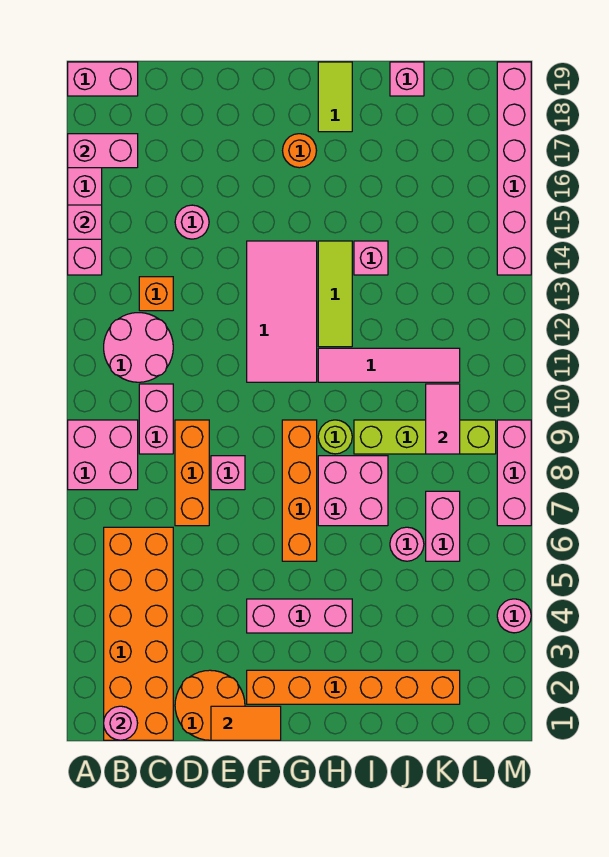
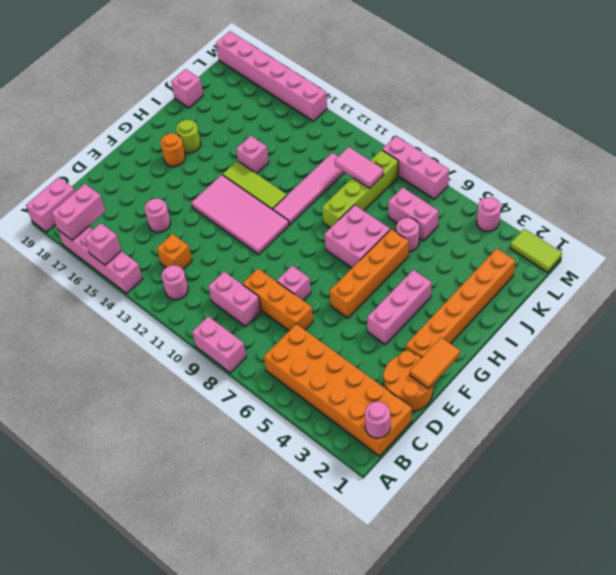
pink brick A8:B9 level 1 -> pink brick A8:A9 level 1
pink round brick B11:C12 level 1 -> pink round brick B12 level 1
orange brick G6:G9 level 1 -> orange brick F6:I6 level 1
lime round brick H9 level 1 -> lime round brick H17 level 1
lime tile H18:H19 level 1 -> lime tile M1:M2 level 1

